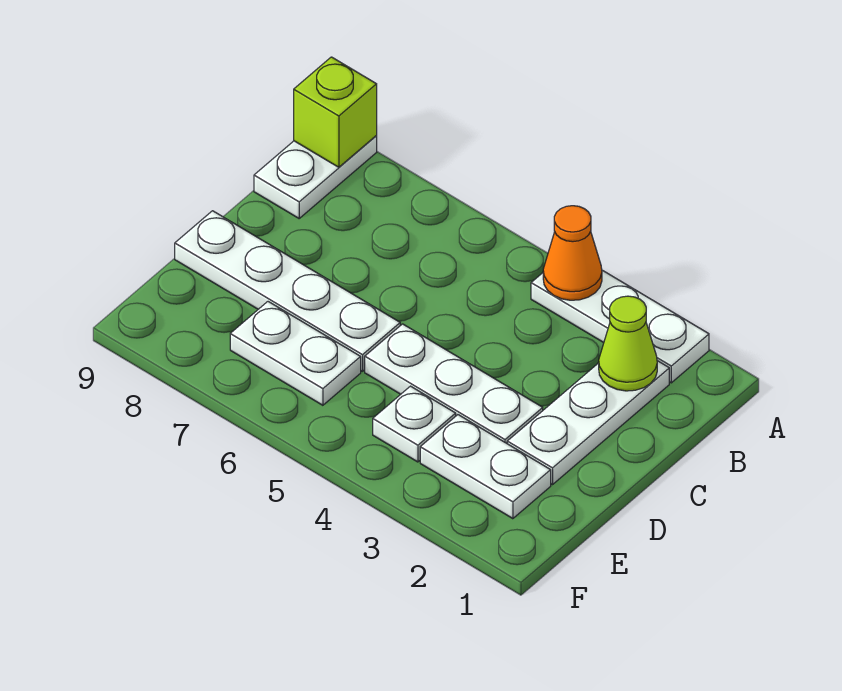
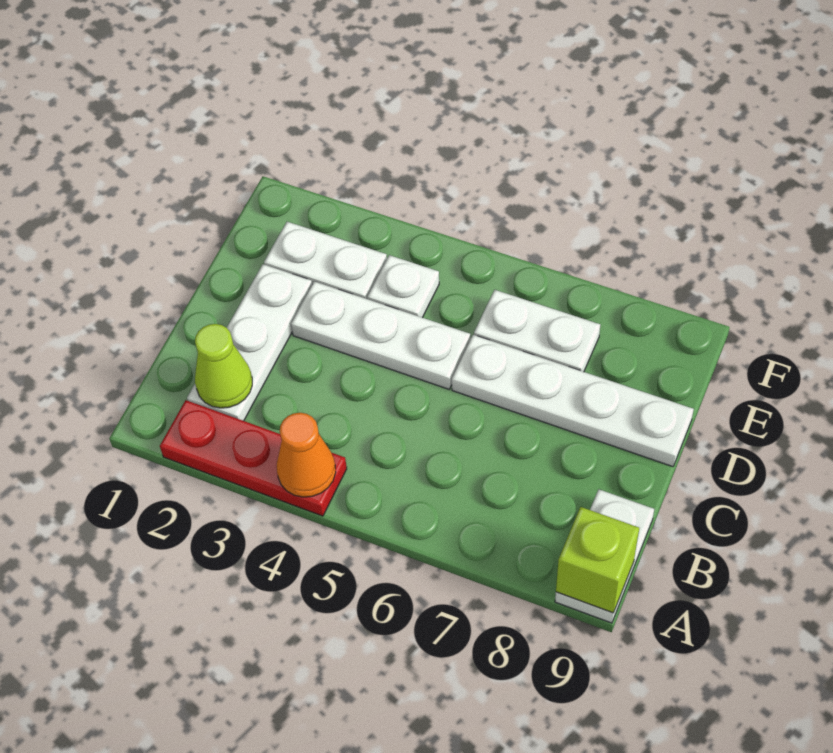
white plate A2:A4 level 1 -> red plate A2:A4 level 1

